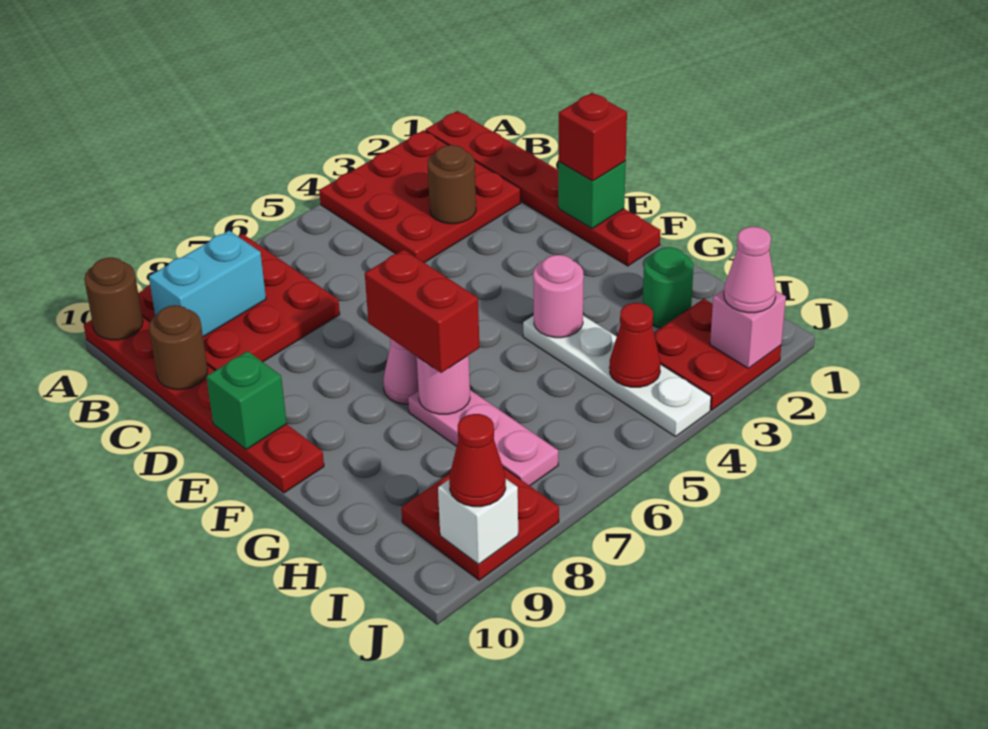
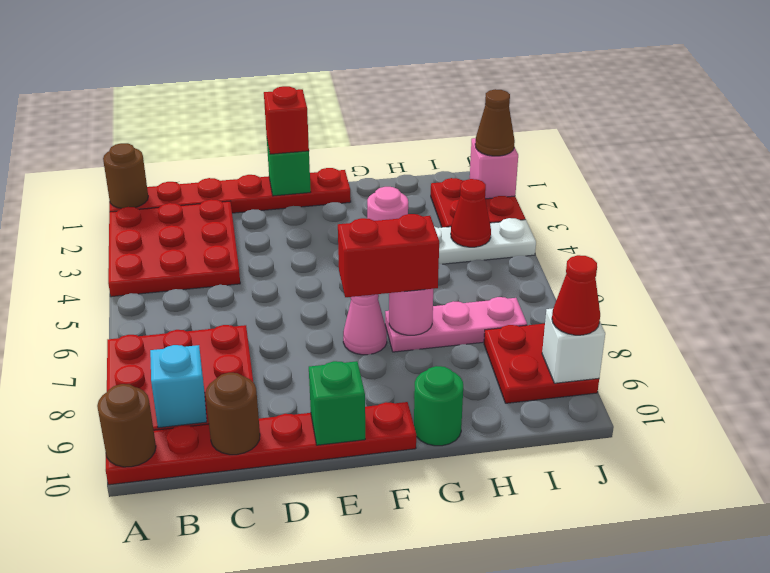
cyan brick B8:B9 level 2 -> cyan brick B9 level 2
brown round brick C3 level 2 -> brown round brick A1 level 2
green round brick H2 level 1 -> green round brick G10 level 1
pink cone J2 level 3 -> brown cone J2 level 3

